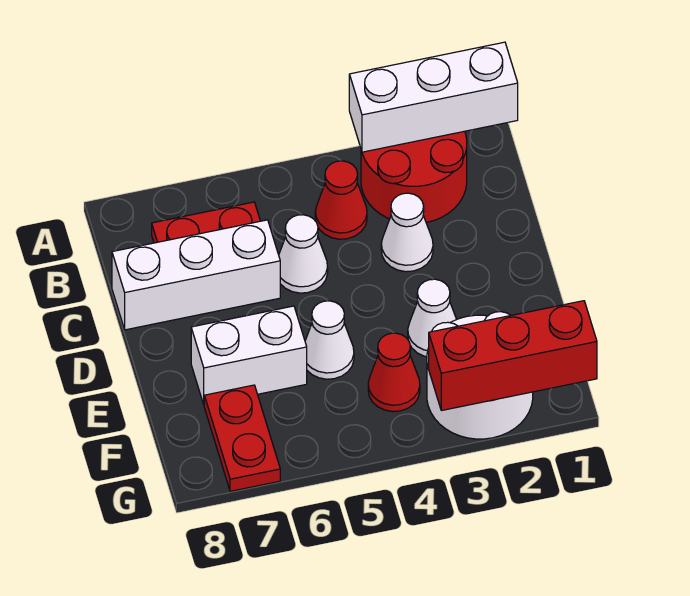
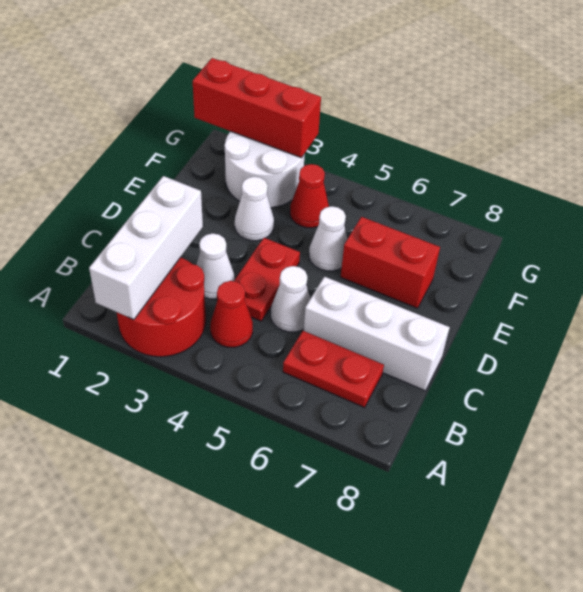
white brick A1:A3 level 2 -> white brick A2:C2 level 2
white brick E6:E7 level 1 -> red brick E6:E7 level 1
red plate F7:G7 level 1 -> red plate C4:D4 level 1

